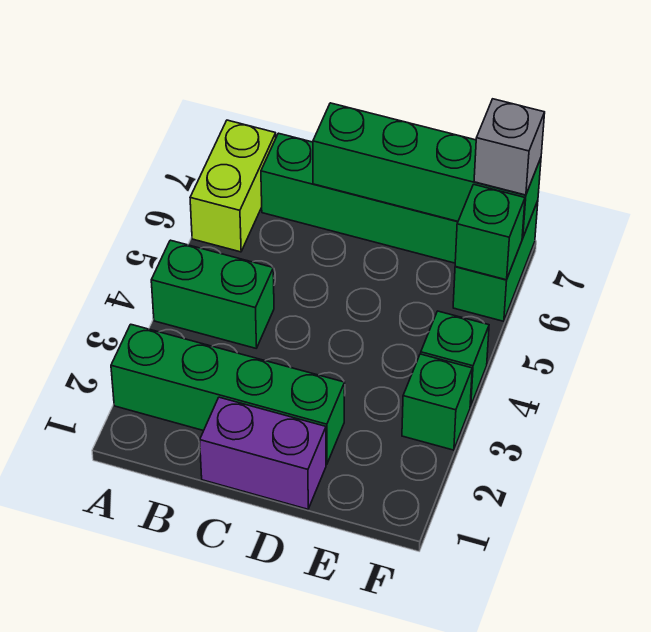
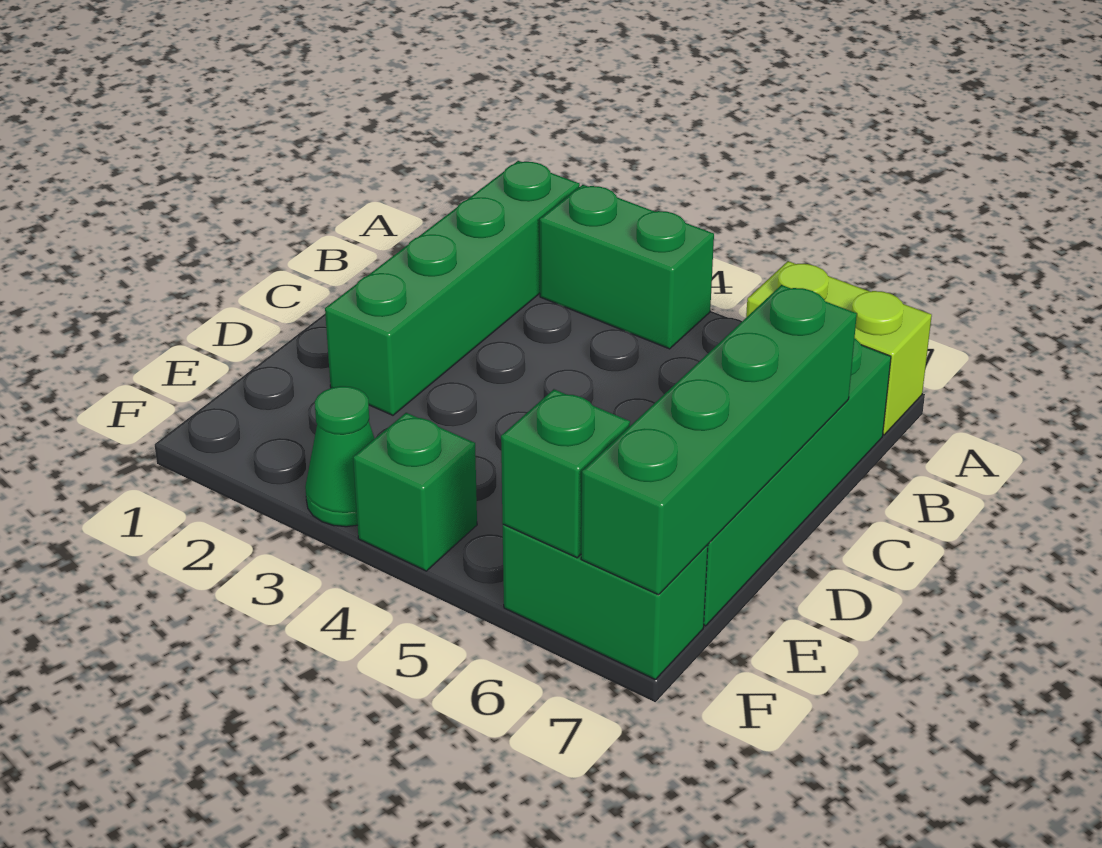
green brick A4:B4 level 1 -> green brick A3:A4 level 1
purple brick C1:D1 level 1 -> none
green brick F3 level 1 -> green cone F3 level 1
grey brick F7 level 3 -> none

